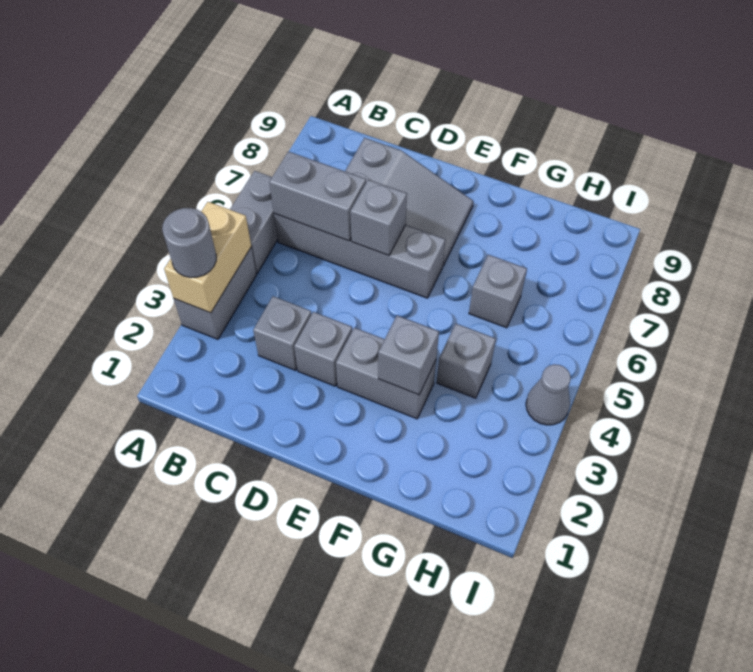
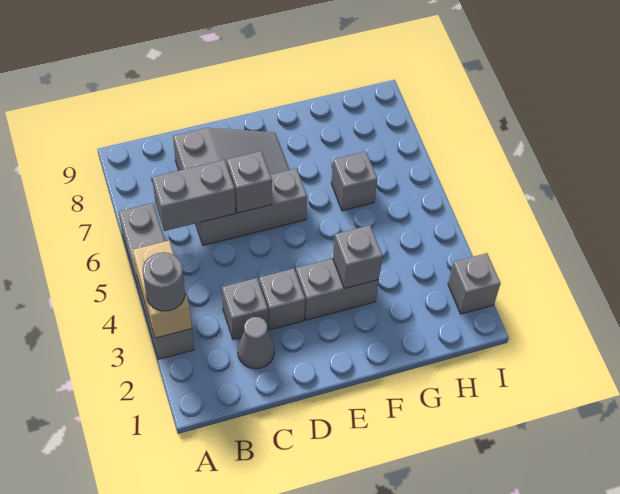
grey brick B6:E6 level 1 -> grey brick C6:E6 level 1
grey brick G4 level 1 -> grey brick I2 level 1
grey cone I4 level 1 -> grey cone C2 level 1

